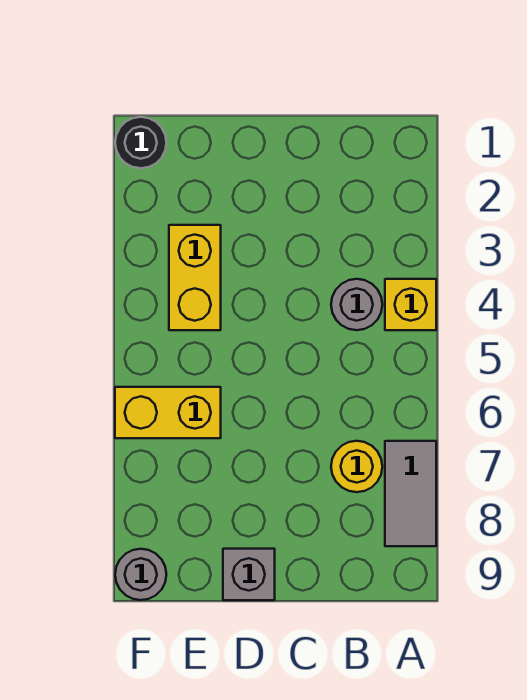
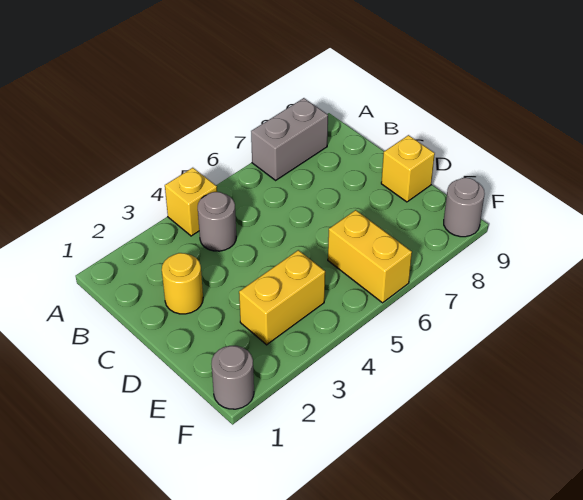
grey tile A7:A8 level 1 -> grey brick A7:A8 level 1
yellow round brick B7 level 1 -> yellow round brick C2 level 1
grey brick D9 level 1 -> yellow brick D9 level 1
black round brick F1 level 1 -> grey round brick F1 level 1

